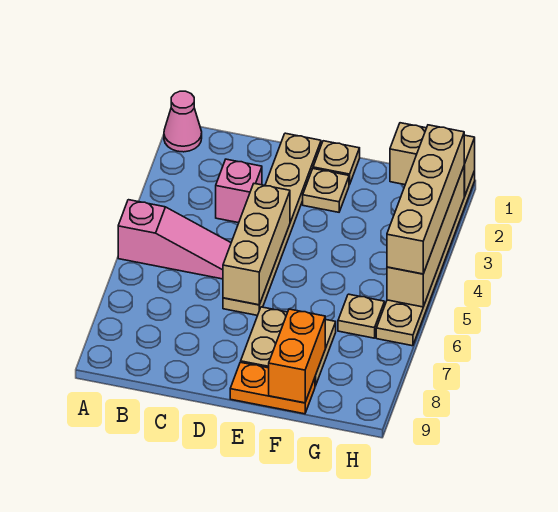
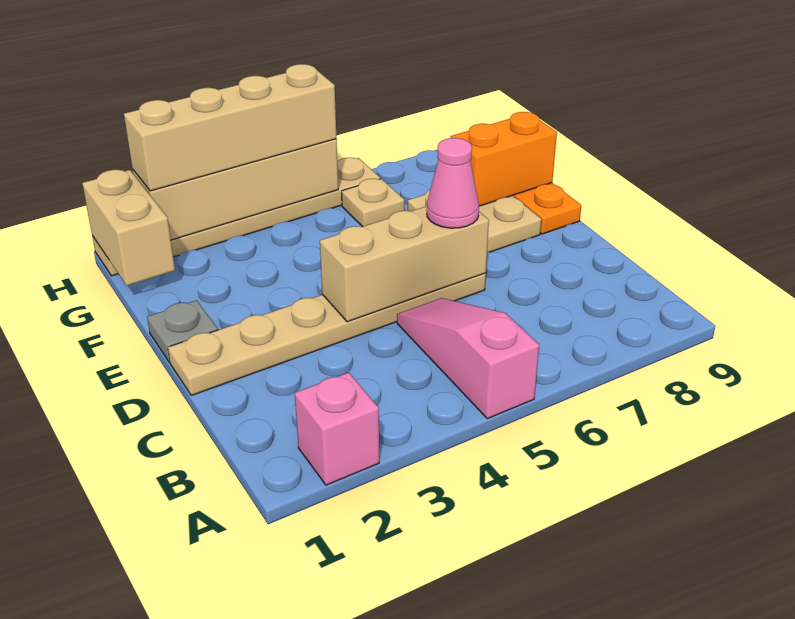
pink cone A1 level 1 -> pink cone D6 level 3
pink brick C3 level 1 -> pink brick A2 level 1
tan plate E1 level 1 -> grey plate E1 level 1
tan plate E2 level 1 -> none

